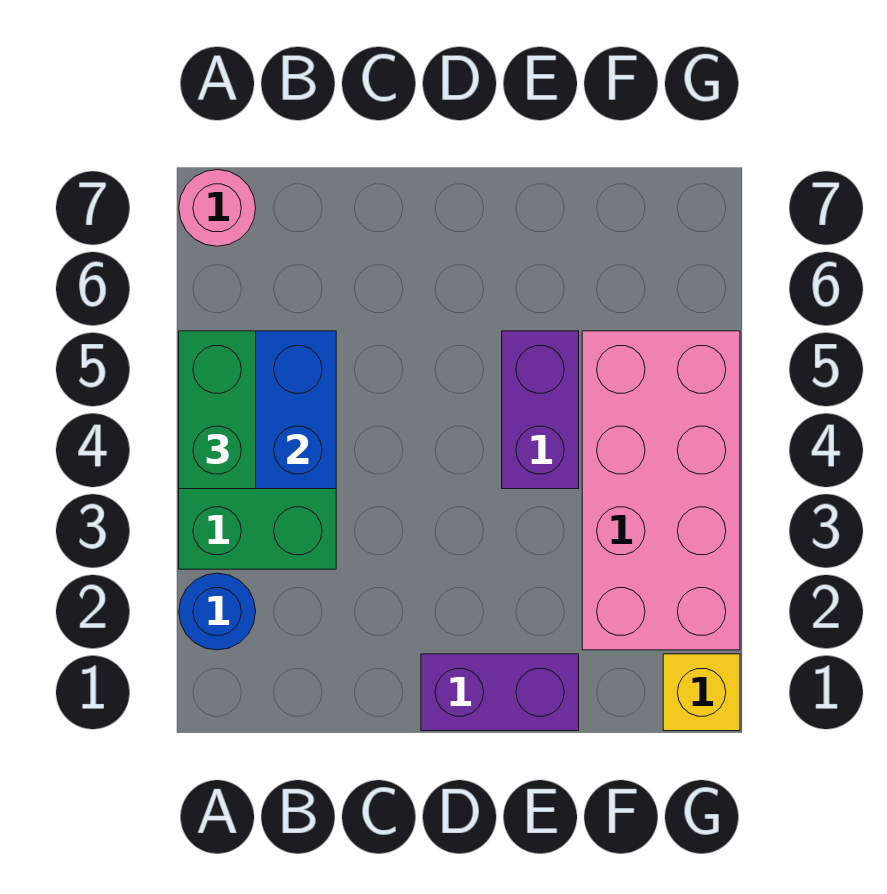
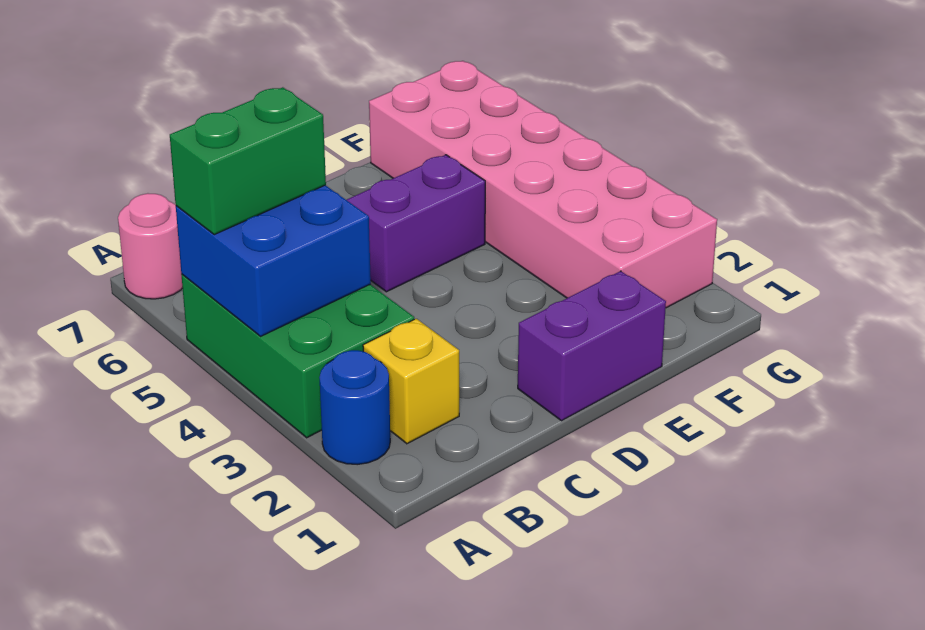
green brick A4:A5 level 3 -> green brick A5:B5 level 3
purple brick E4:E5 level 1 -> purple brick D5:E5 level 1
pink brick F2:G5 level 1 -> pink brick F2:G7 level 1
yellow brick G1 level 1 -> yellow brick B2 level 1

